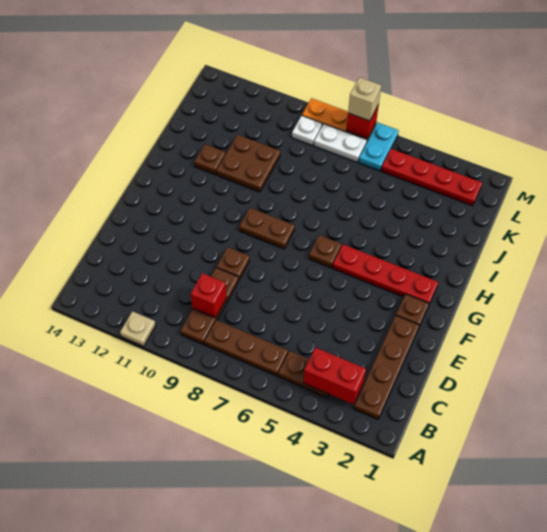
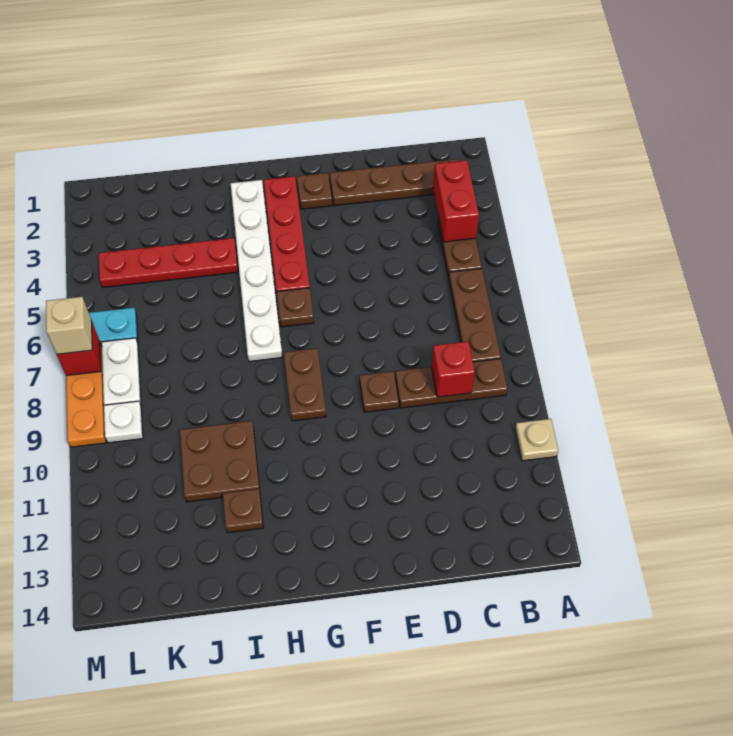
none -> white plate H2:H7 level 1
red plate L2:L5 level 1 -> red plate I4:L4 level 1

